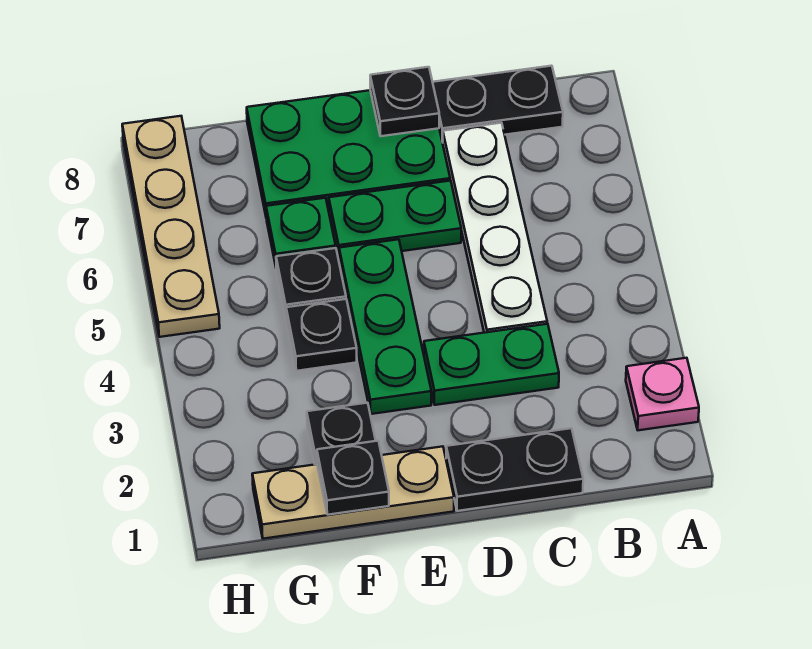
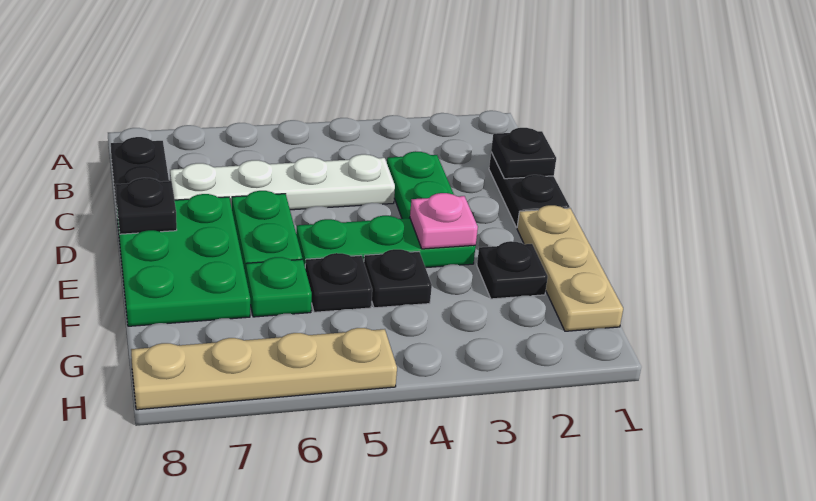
pink plate A2 level 1 -> pink plate E3 level 2
black plate F1 level 2 -> black plate C1 level 2

